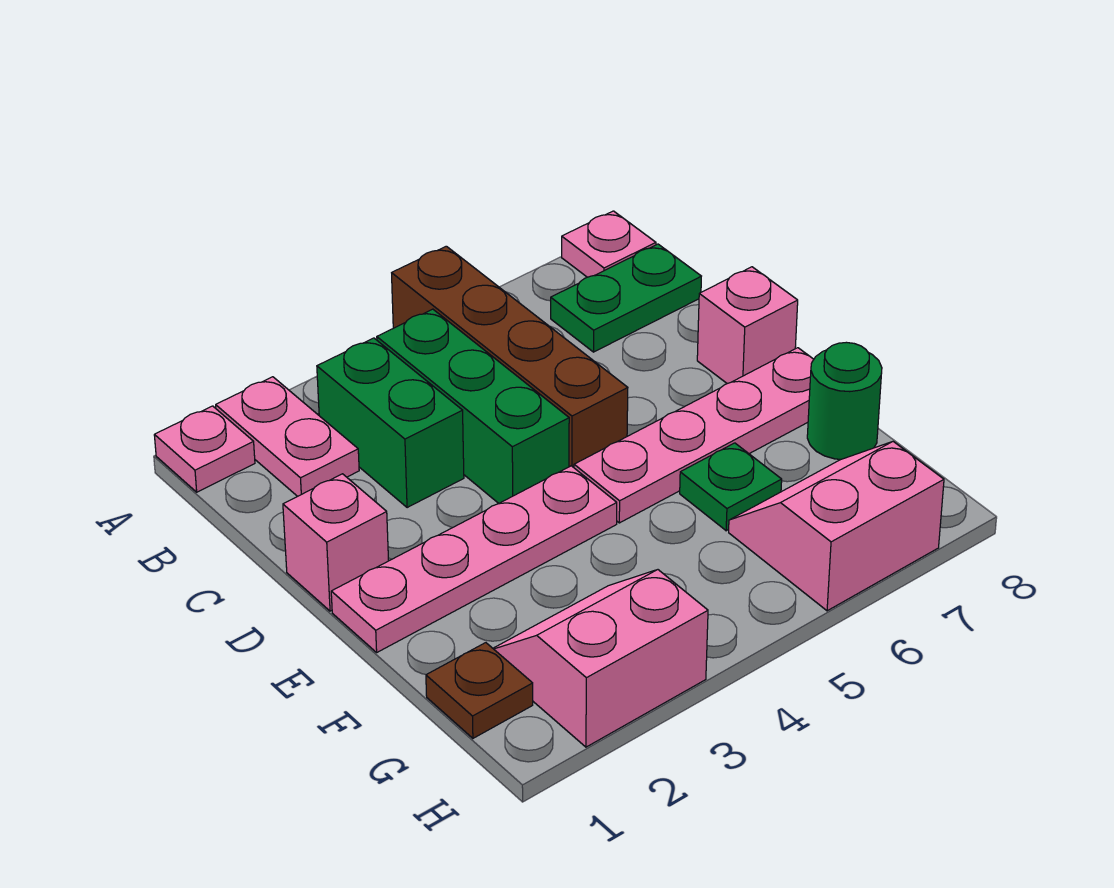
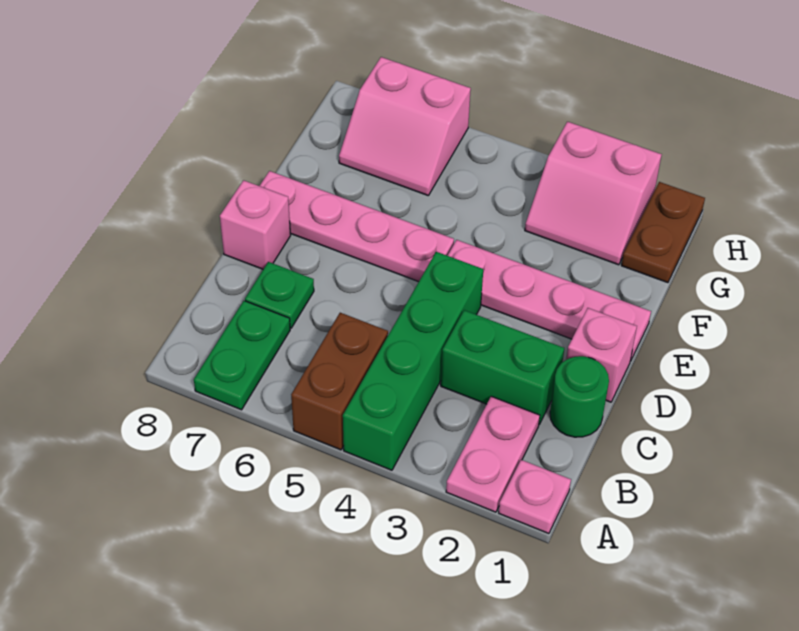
brown brick A5:D5 level 1 -> brown brick A5:B5 level 1
pink plate A8 level 1 -> none
green brick B3:C3 level 1 -> green brick C2:C3 level 1
green brick B4:D4 level 1 -> green brick A4:D4 level 1
green plate B7:B8 level 1 -> green plate A7:B7 level 1
green plate F6 level 1 -> green plate C7 level 1
green round brick F8 level 1 -> green round brick C1 level 1
brown plate G1 level 1 -> brown plate G1:H1 level 1

